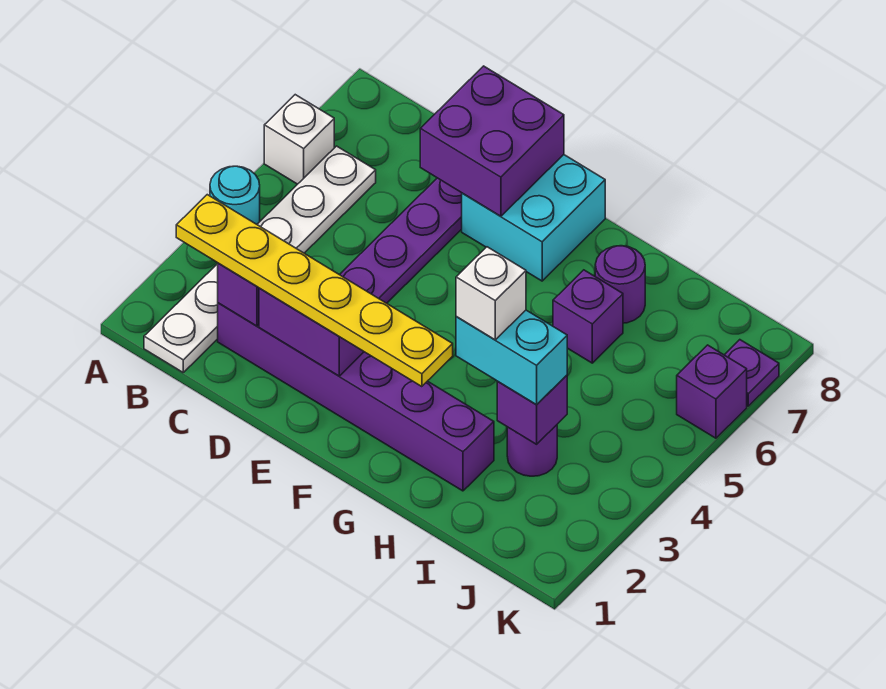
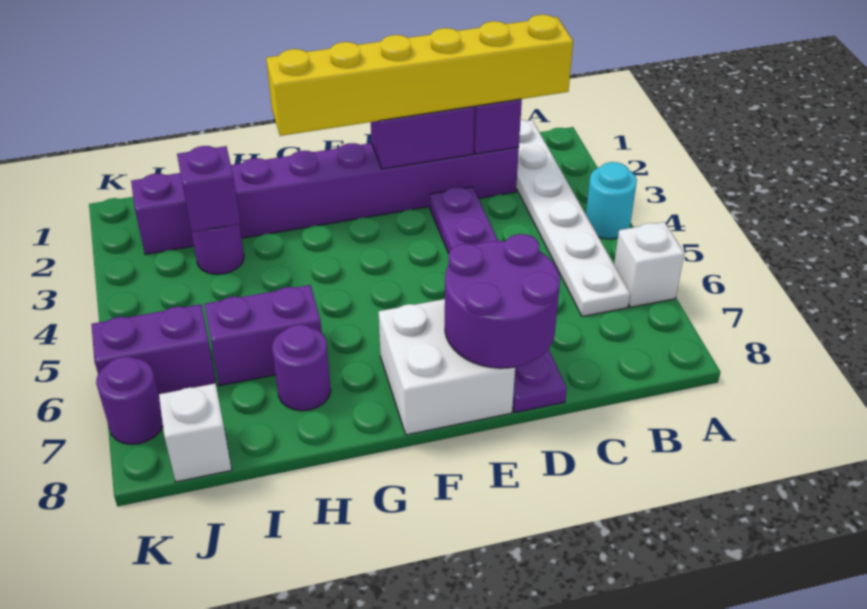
yellow plate B2:G2 level 3 -> yellow brick B2:G2 level 3
purple brick C2:H2 level 1 -> purple brick C2:J2 level 1
purple brick D7:E8 level 2 -> purple round brick D7:E8 level 2
cyan brick E7:F8 level 1 -> white brick E7:F8 level 1
cyan brick H3:I3 level 3 -> none
white brick H3 level 4 -> white brick J8 level 1
purple brick H6 level 1 -> purple brick H6:I6 level 1
purple brick K6 level 1 -> purple brick J6:K6 level 1
purple plate K7 level 1 -> purple round brick K7 level 1

